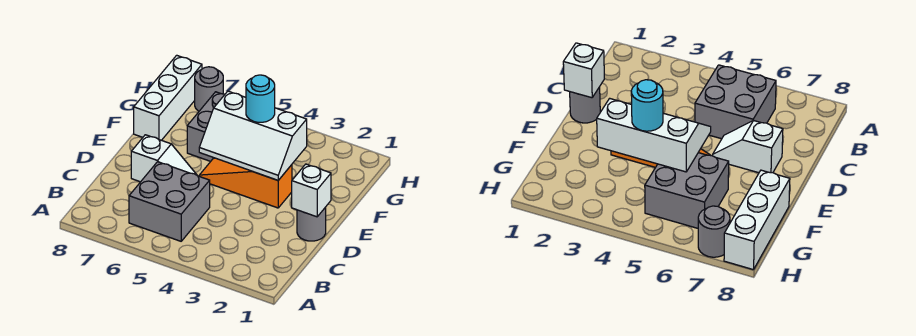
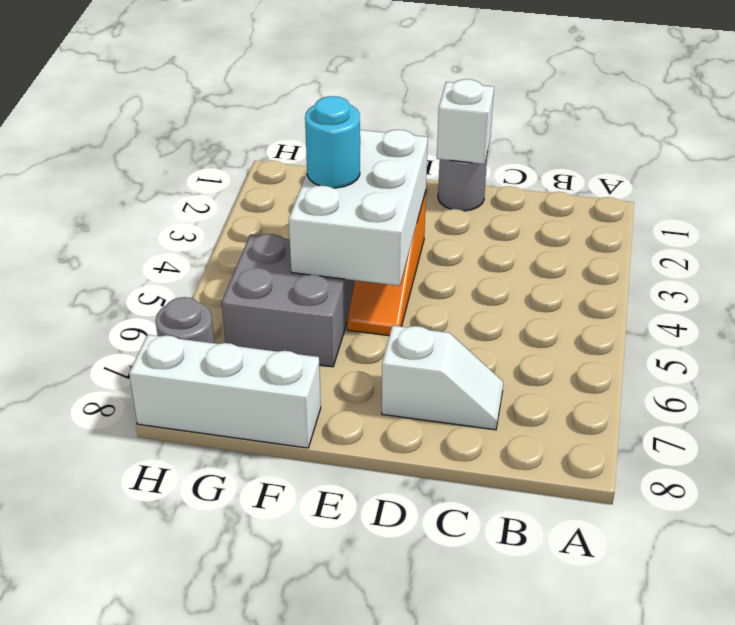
grey brick B5:C6 level 1 -> none
white slope D6:D7 level 1 top 7 -> white slope C7:D7 level 1 top D
white slope E3:F5 level 2 top F -> white brick E3:F5 level 2

